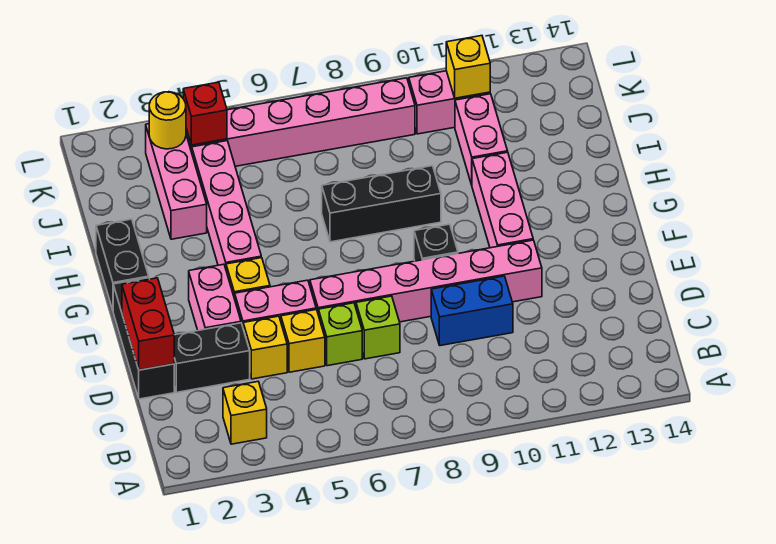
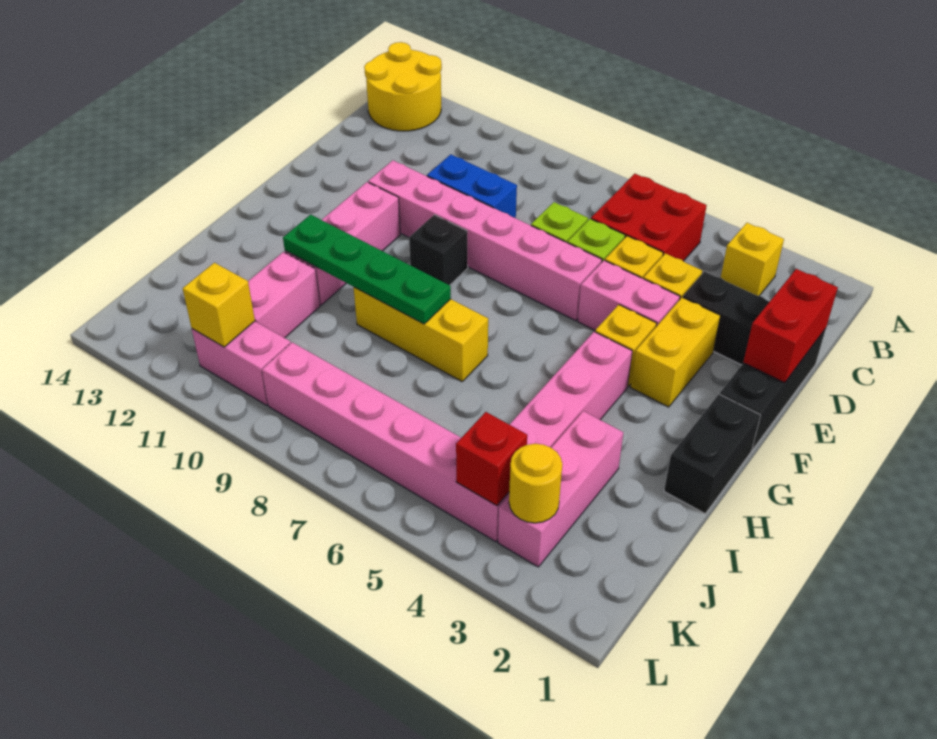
none -> yellow round brick A13:B14 level 1
none -> red brick B5:C6 level 1
pink brick E3:F3 level 1 -> yellow brick E3:F3 level 1
black brick H7:H9 level 1 -> yellow brick H7:H9 level 1
none -> green plate H8:H11 level 2

